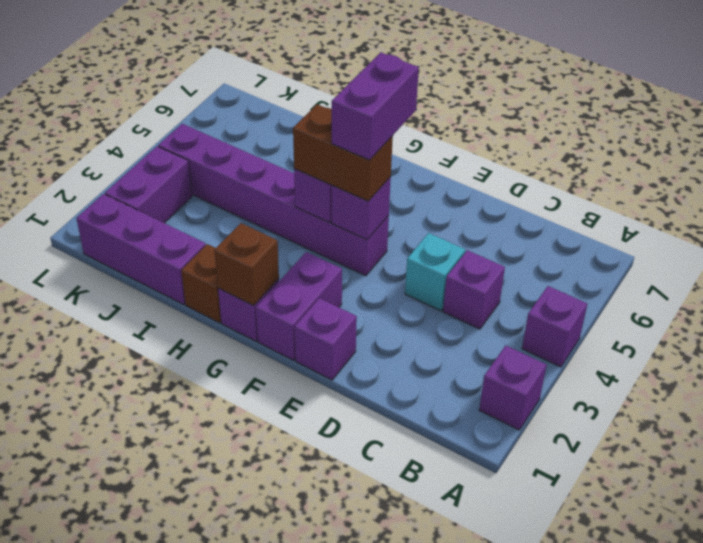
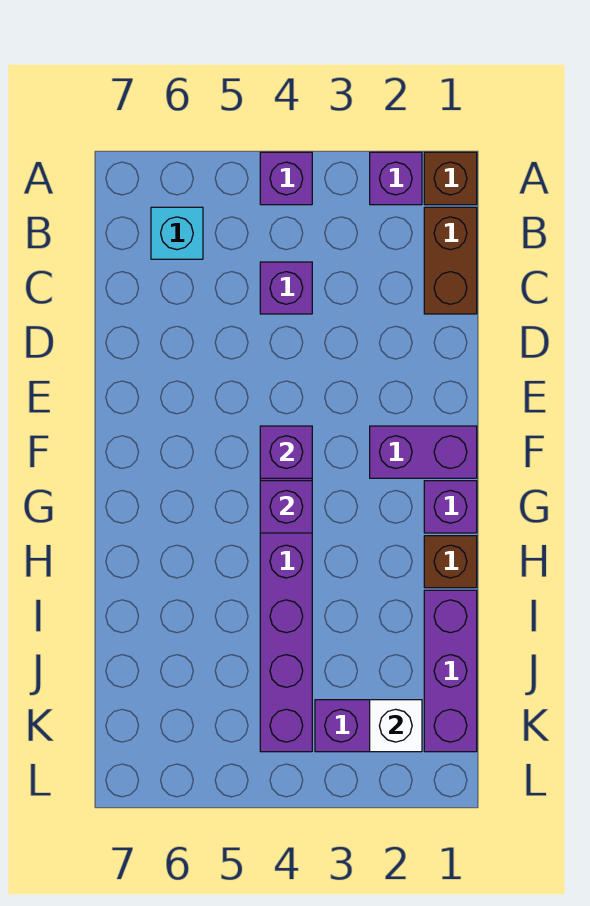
cyan brick D4 level 1 -> cyan brick B6 level 1
purple brick E1 level 1 -> none
brown brick F4:G4 level 3 -> brown brick B1:C1 level 1
purple brick F4:F5 level 4 -> none
brown brick G1 level 2 -> brown brick A1 level 1
none -> white brick K2 level 2

